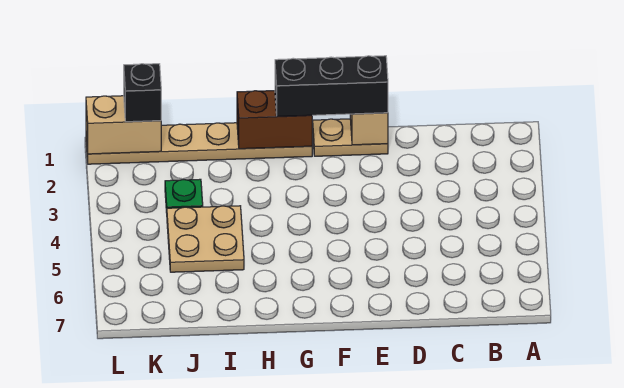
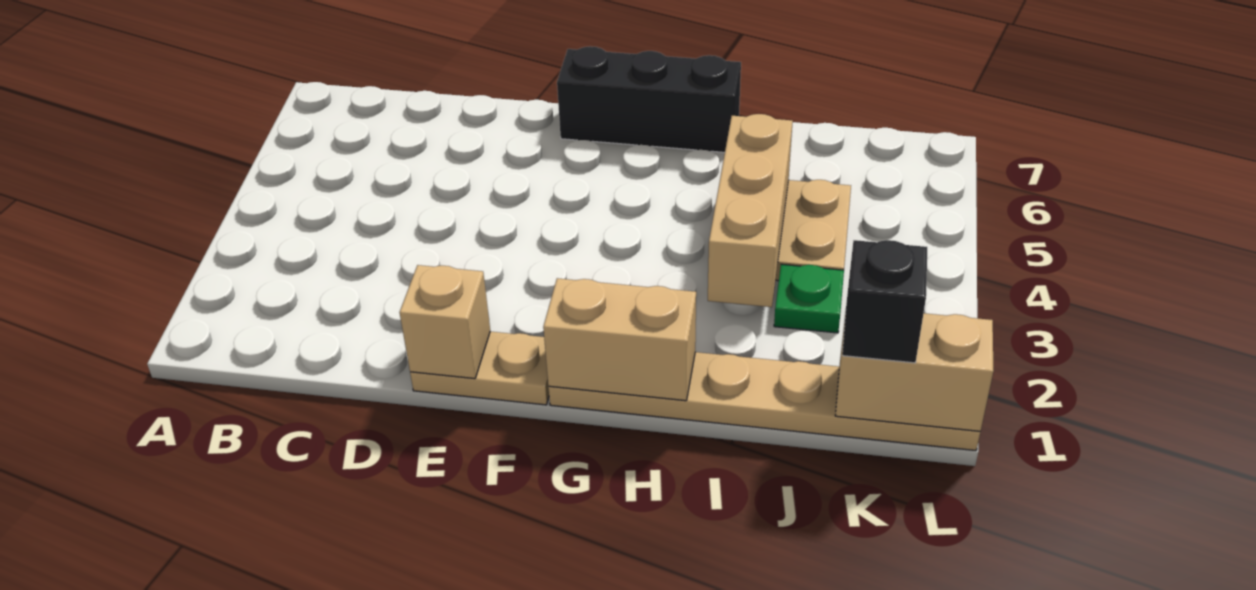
black brick E1:G1 level 3 -> black brick F7:H7 level 1
brown brick G1:H1 level 2 -> tan brick G1:H1 level 2
none -> tan brick I3:I5 level 2

